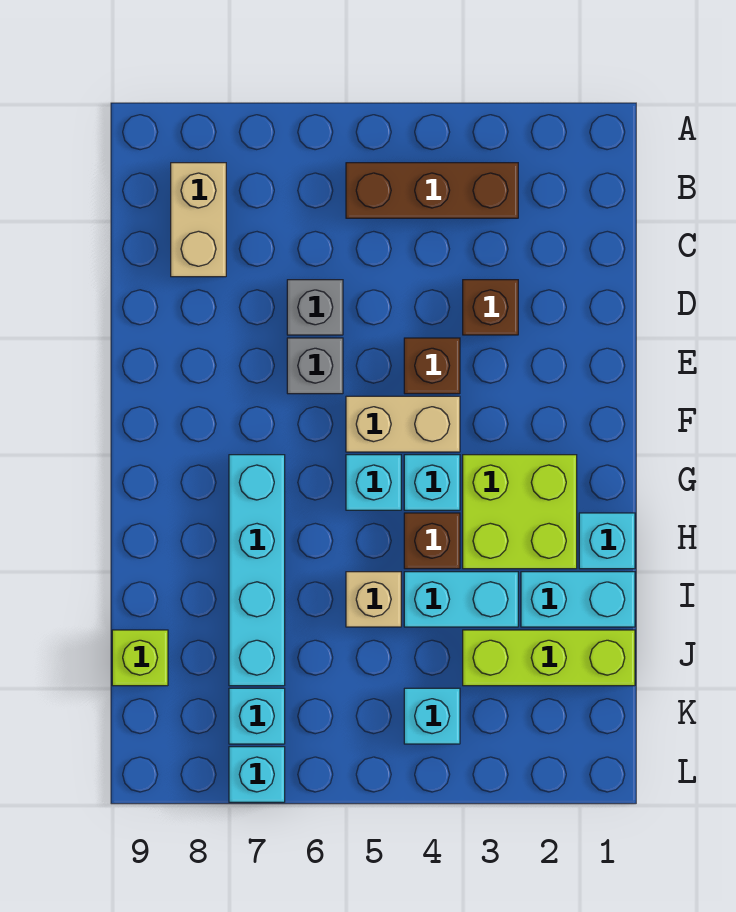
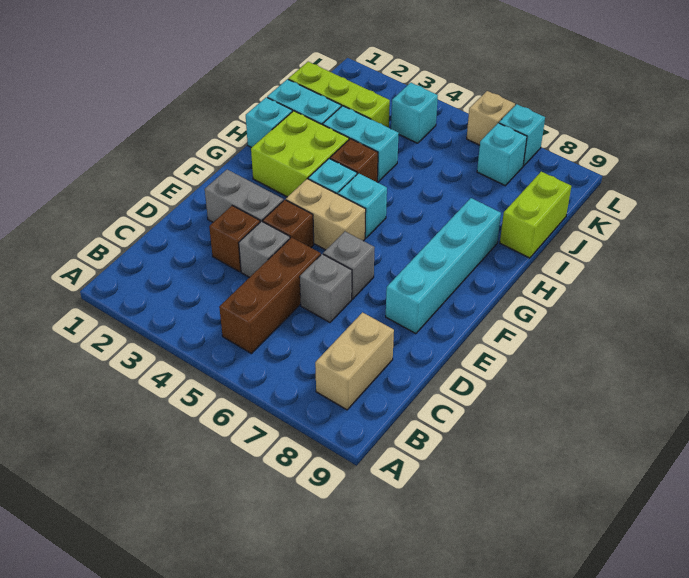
brown brick B3:B5 level 1 -> brown brick B5:D5 level 1
none -> grey brick D4 level 1
none -> grey brick E2:E3 level 1
cyan brick G7:J7 level 1 -> cyan brick E8:H8 level 1
tan brick I5 level 1 -> tan brick L6 level 1
lime brick J9 level 1 -> lime brick I9:J9 level 1

